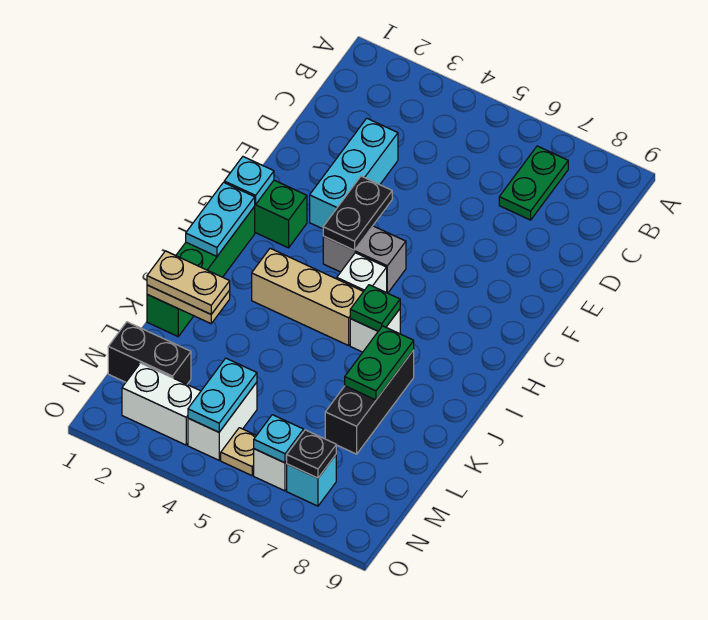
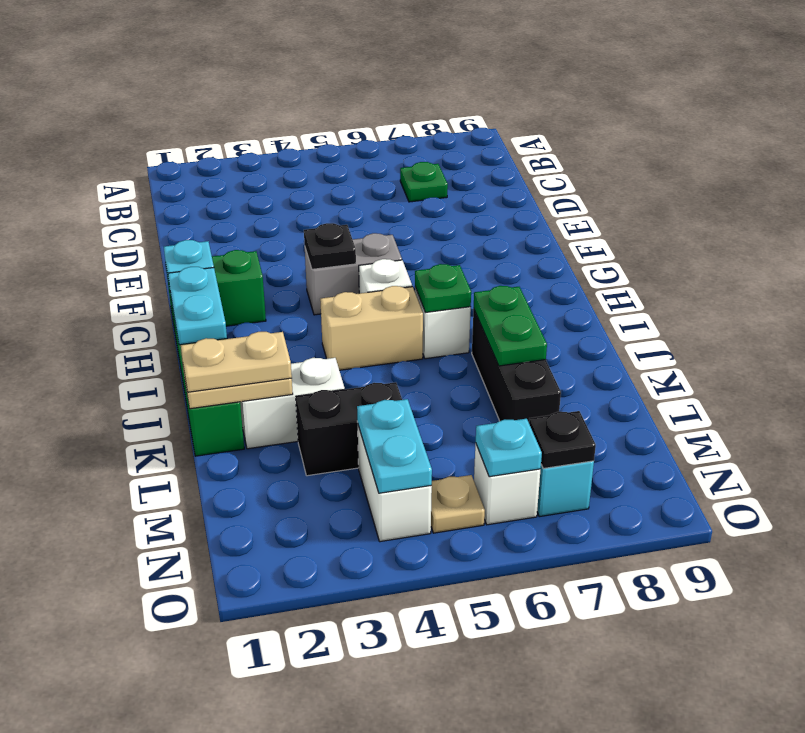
green plate B7:C7 level 1 -> green plate C7 level 1
cyan brick D3:F3 level 1 -> none
black plate F4:G4 level 2 -> black plate G4 level 2
tan brick I3:I5 level 1 -> tan brick I4:I5 level 1
black brick M1:M2 level 1 -> black brick L3:L4 level 1
white brick N2:N3 level 1 -> white brick K2:K3 level 1

